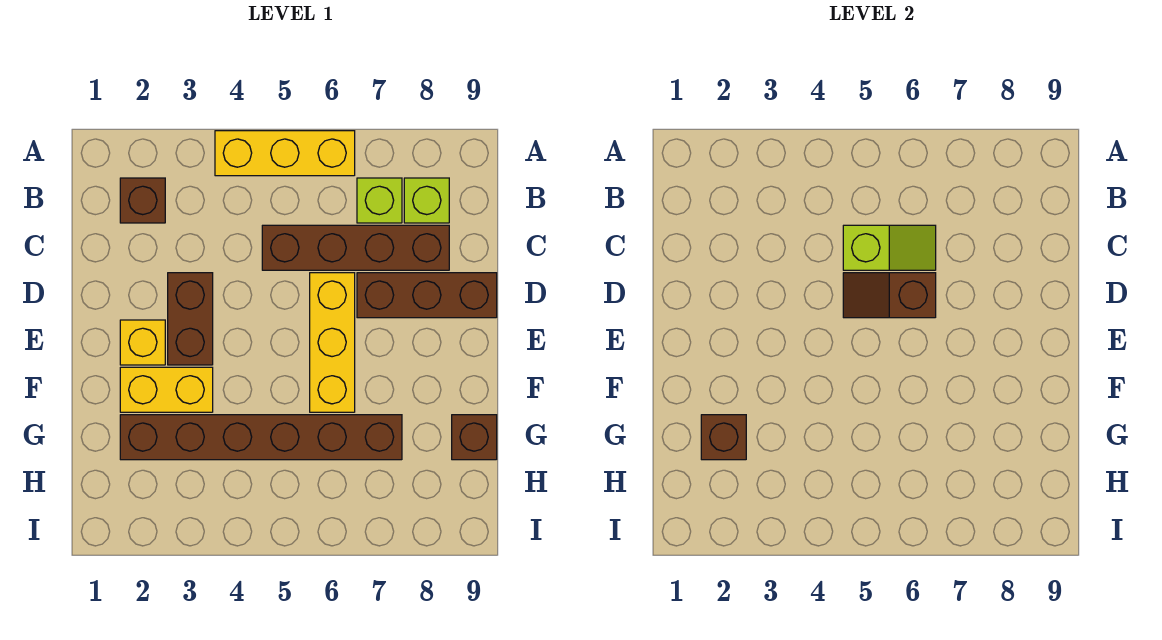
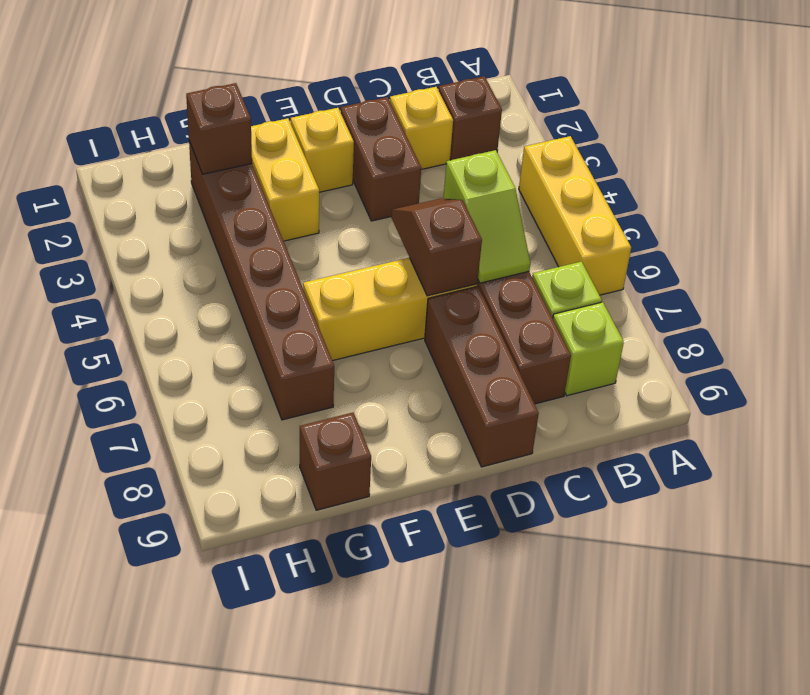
none -> yellow brick C2 level 1
brown brick D3:E3 level 1 -> brown brick D2:D3 level 1

